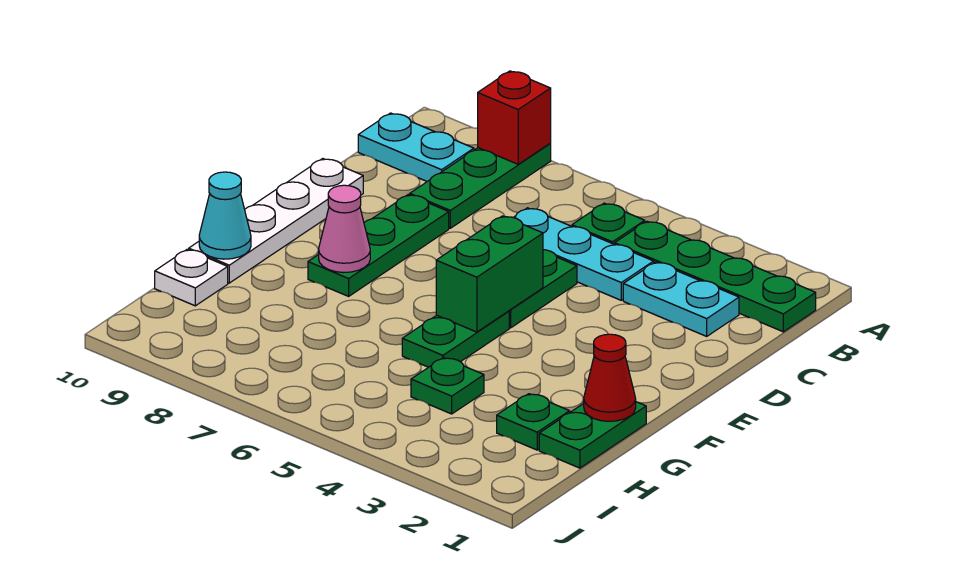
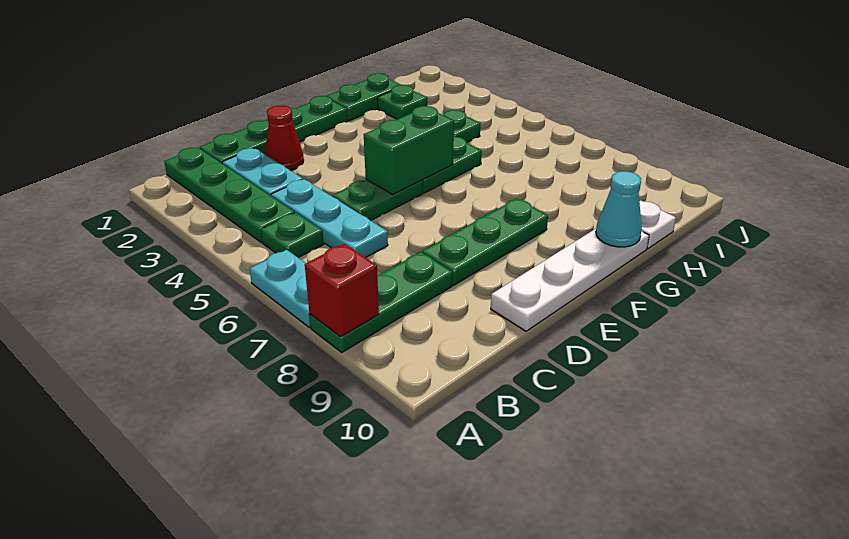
cyan plate B9:B10 level 1 -> cyan plate A6:A7 level 1
none -> green plate C1:F1 level 1
pink cone F8 level 2 -> none
red cone G1 level 2 -> red cone D2 level 1

